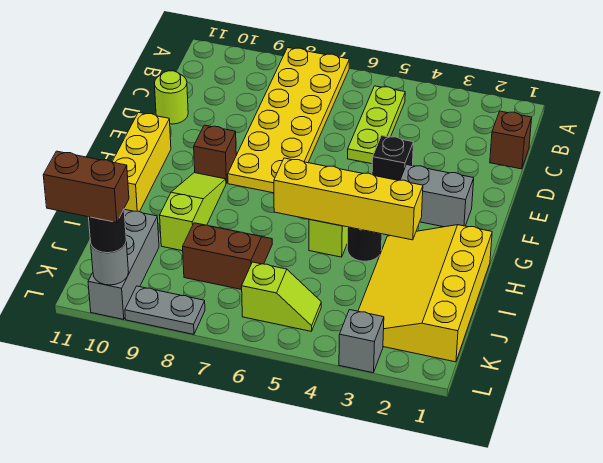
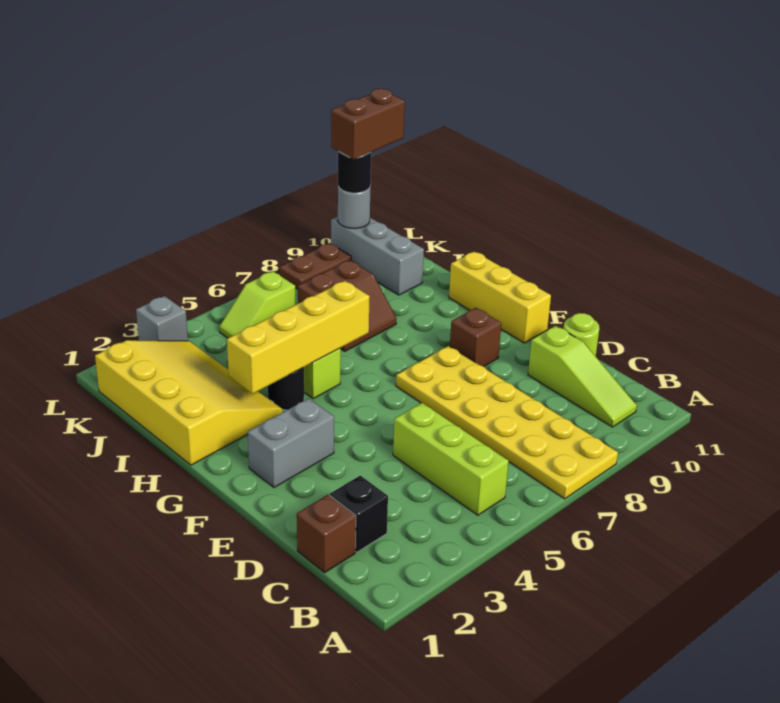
lime plate B5:D5 level 1 -> lime brick B5:D5 level 1
black brick E4 level 1 -> black brick C2 level 1
lime slope G9:I9 level 1 top I -> lime slope B10:D10 level 1 top D
grey plate L8:L9 level 1 -> brown plate L8:L9 level 1

